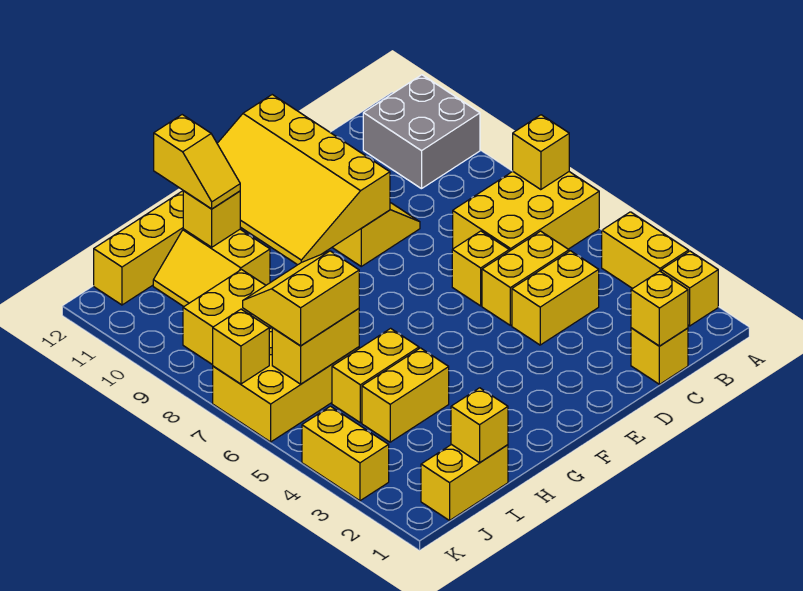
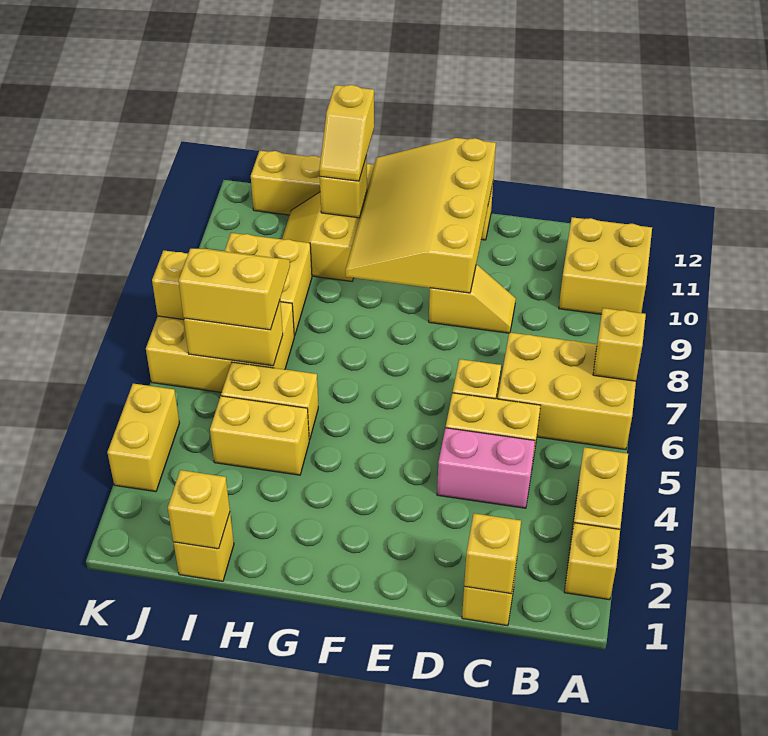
grey brick A10:B11 level 1 -> yellow brick A10:B11 level 1
yellow brick C4:D4 level 1 -> pink brick C4:D4 level 1
yellow brick I1:J1 level 1 -> yellow brick I1 level 1

